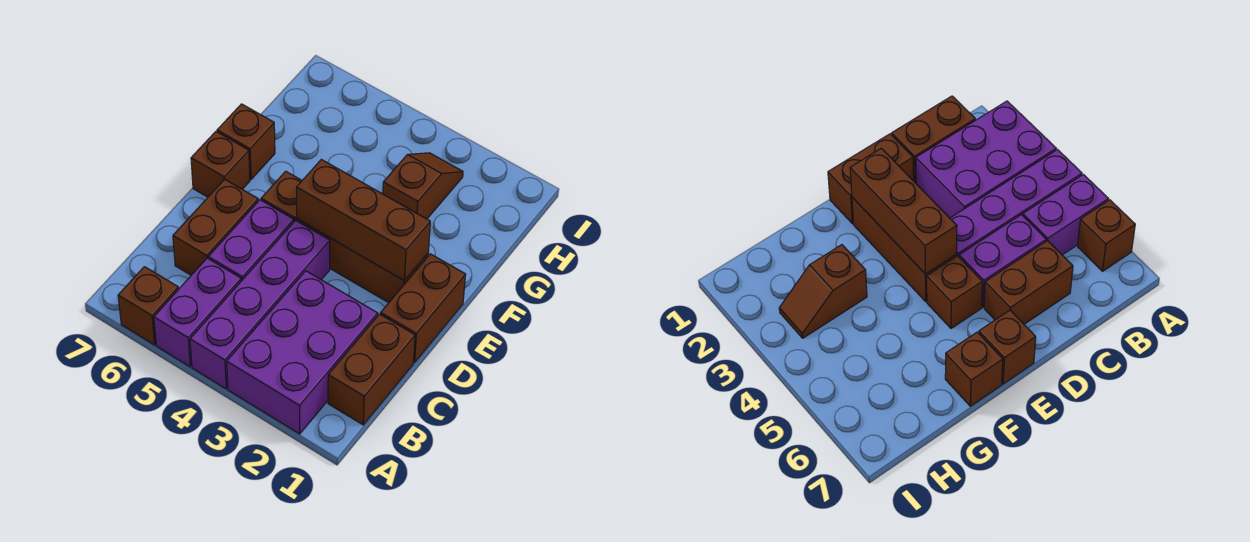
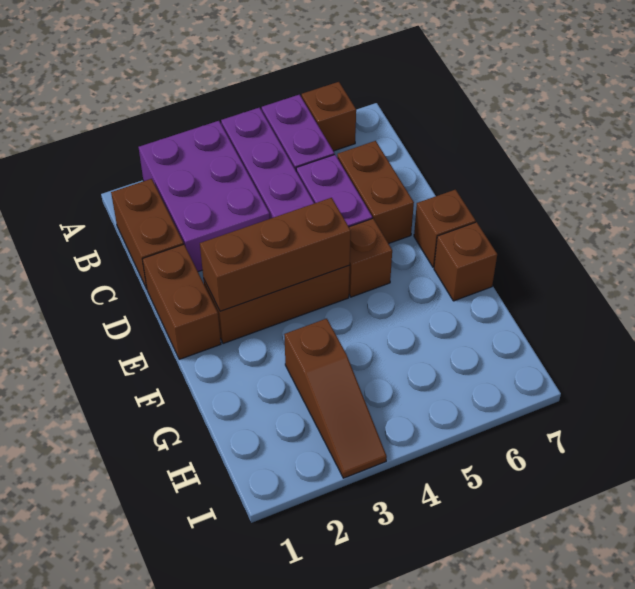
brown slope G3:H3 level 1 top G -> brown slope G3:I3 level 1 top G

